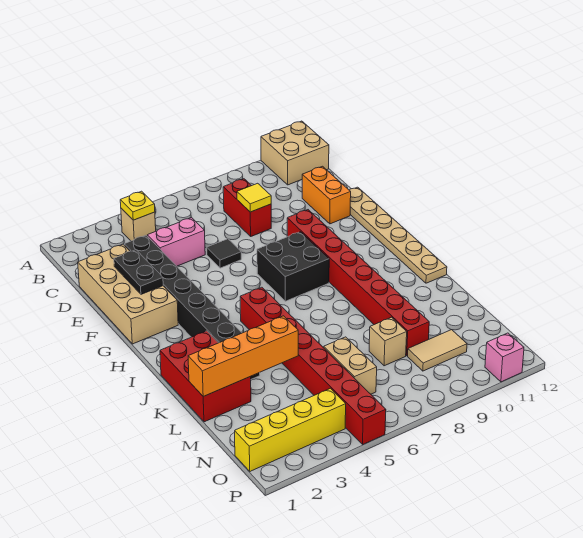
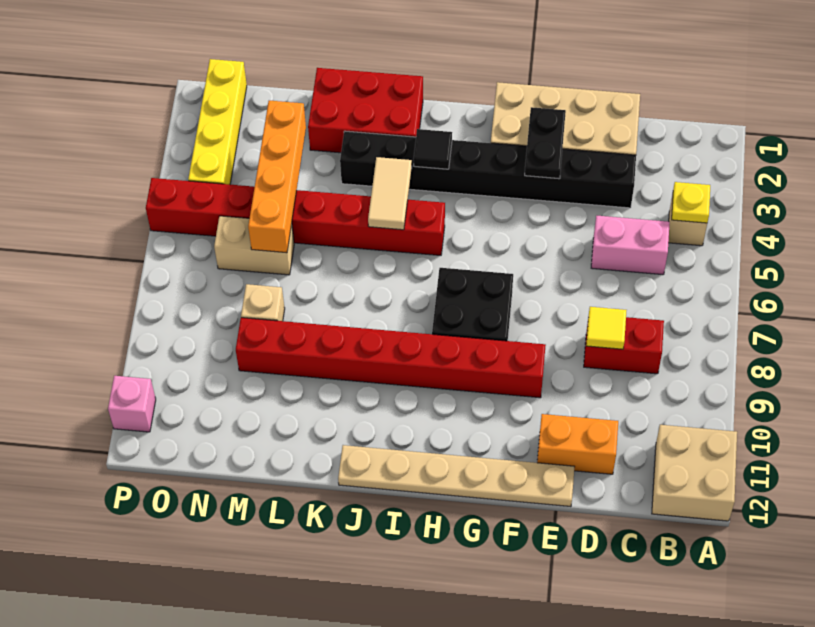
pink brick D4:D5 level 1 -> pink brick C5:D5 level 1
black plate E2:F2 level 2 -> black plate F2:F3 level 2
black tile E6 level 1 -> black tile I3 level 2
orange brick L1:L4 level 2 -> orange brick M3:M6 level 2
tan tile N9:N10 level 1 -> tan tile J4:J5 level 2

